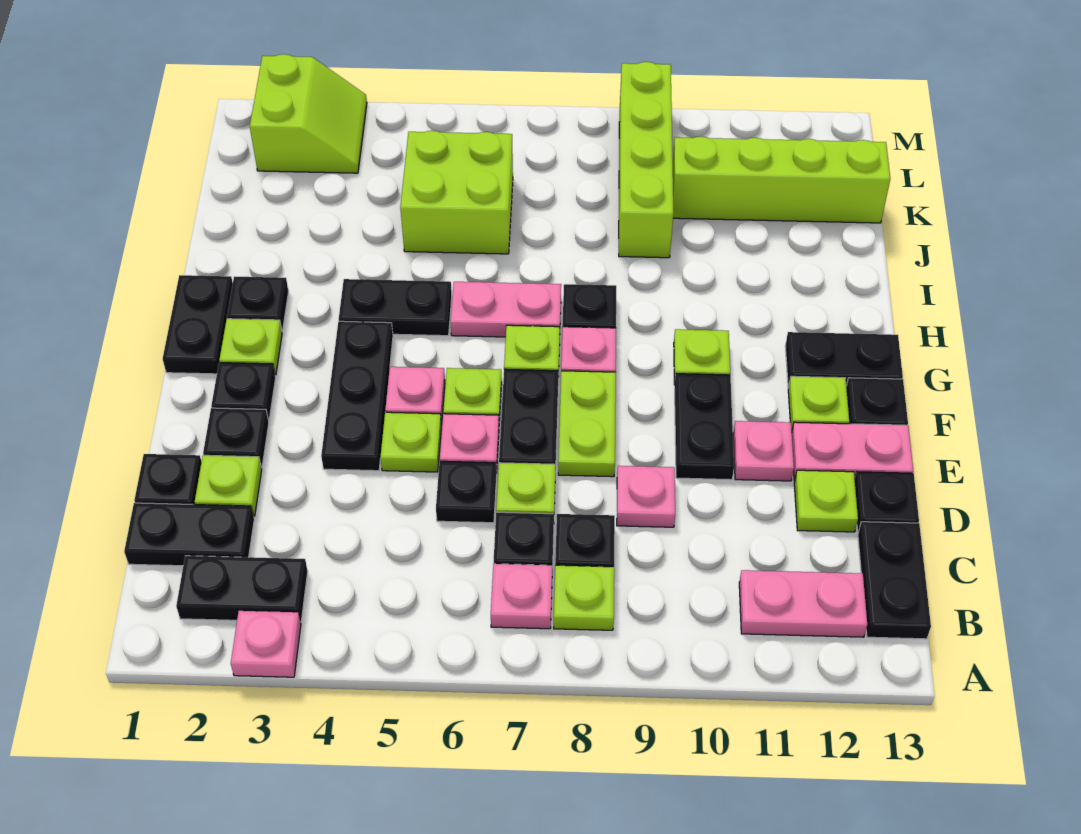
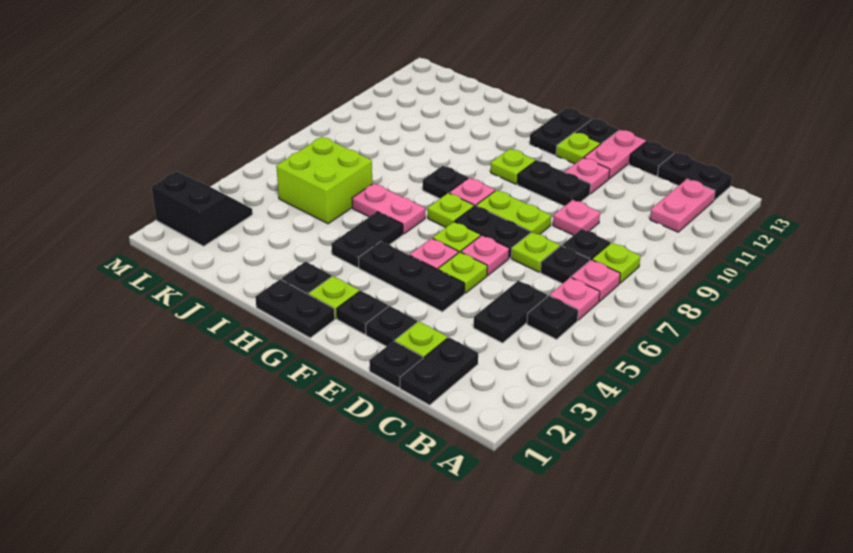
pink plate A3 level 1 -> pink plate B6 level 1
black plate B2:B3 level 1 -> black plate C4:C5 level 1
black plate D6 level 1 -> black plate B5 level 1
lime plate D12 level 1 -> none
pink plate H6:H7 level 1 -> pink plate H6:I6 level 1
lime brick J9:M9 level 1 -> none
lime brick K10:K13 level 1 -> none
lime slope L2:M3 level 1 top 2 -> black slope L2:M3 level 1 top 2

